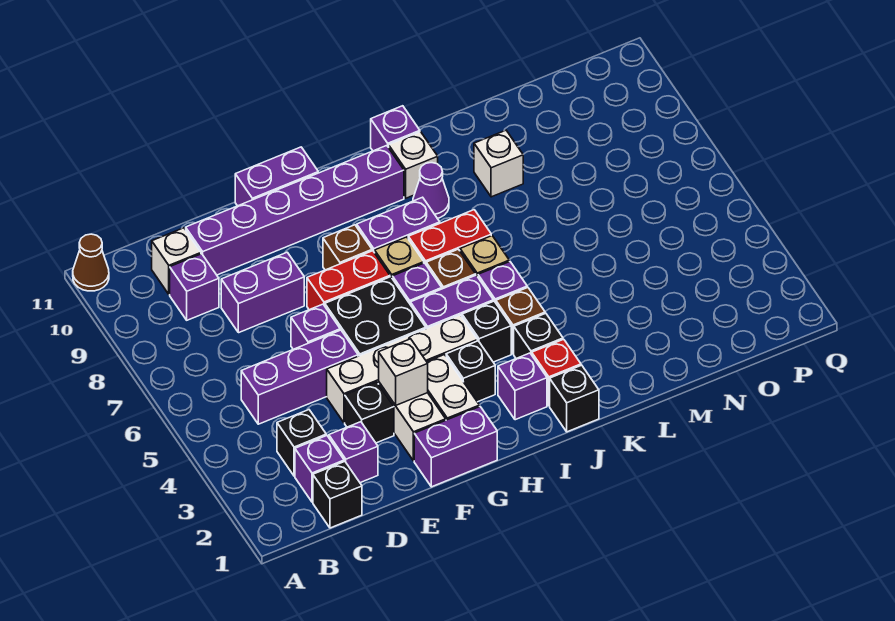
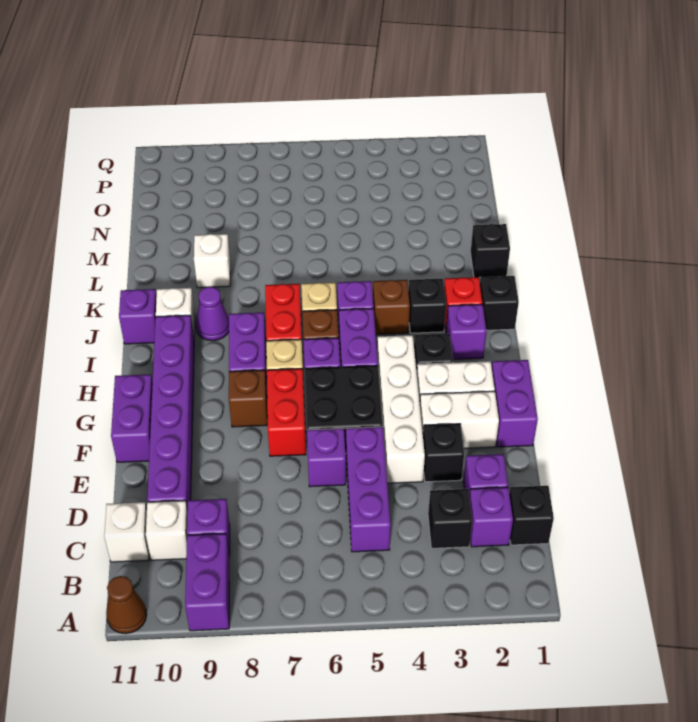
purple brick D8:E8 level 1 -> purple brick A9:B9 level 1
white brick F3 level 2 -> white brick C11 level 1
black brick I4 level 1 -> black brick L1 level 1

